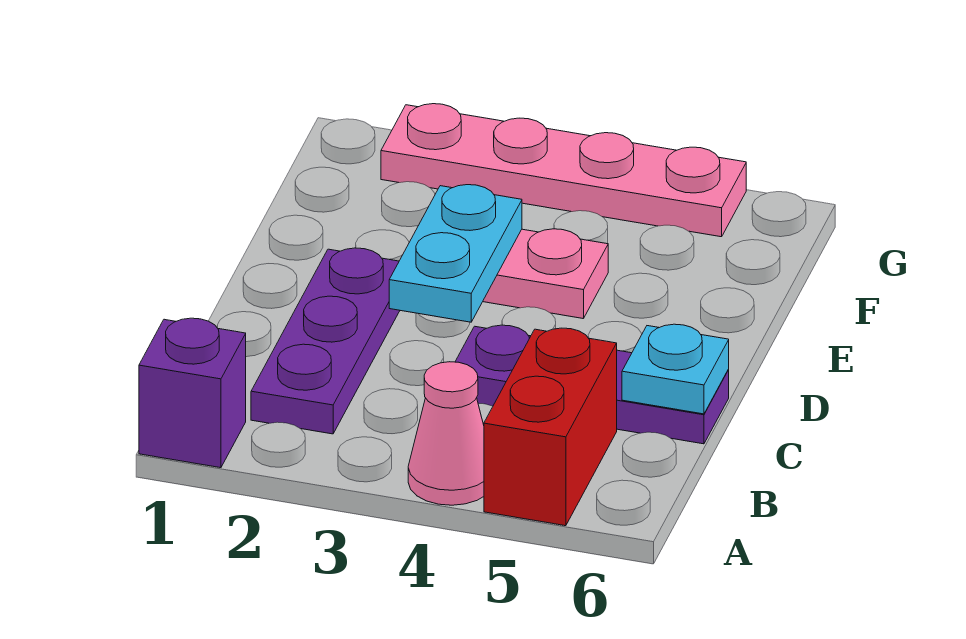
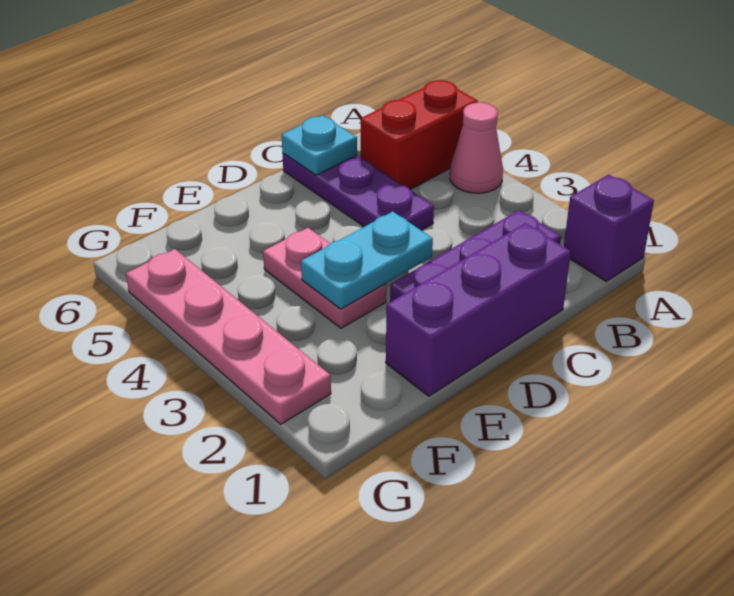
none -> purple brick C1:E1 level 1

